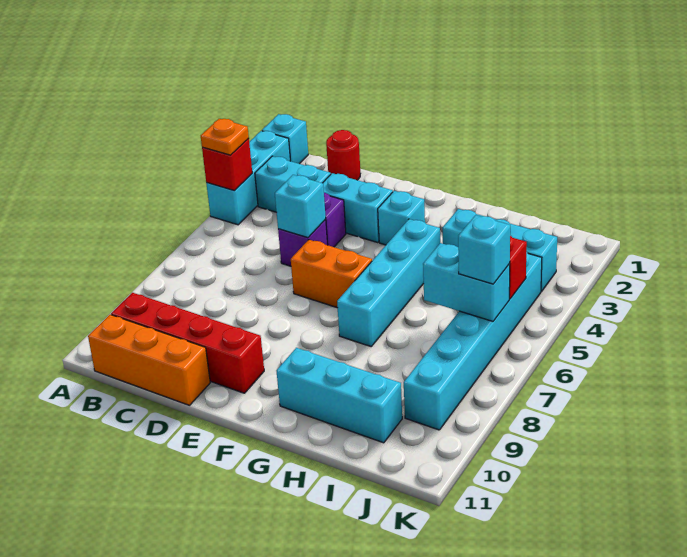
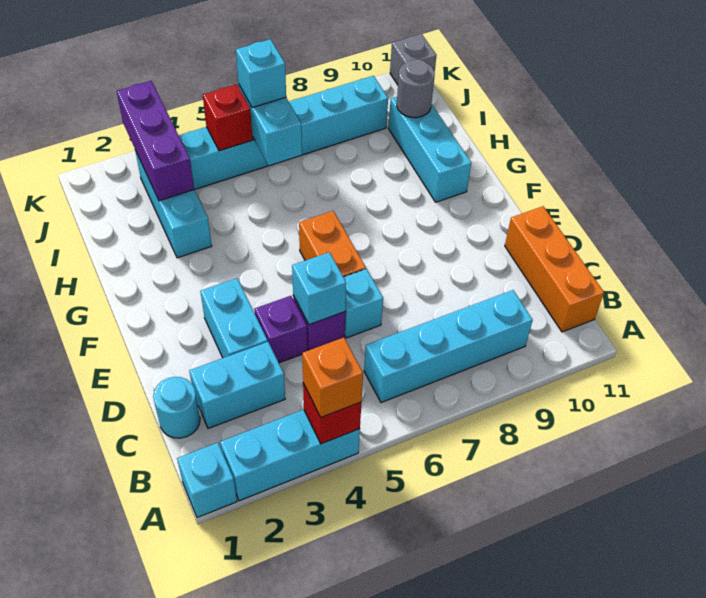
orange plate A4 level 3 -> orange brick A4 level 3
cyan brick B3:C3 level 1 -> cyan brick C2:C3 level 1
red brick B10:E10 level 1 -> none
red round brick C1 level 1 -> cyan round brick C1 level 1
cyan brick F3 level 1 -> cyan brick D6 level 1
cyan brick G4:G7 level 1 -> cyan brick B6:B9 level 1
none -> purple brick I3:K3 level 2
none -> grey round brick I10 level 2
none -> grey brick K11 level 1

